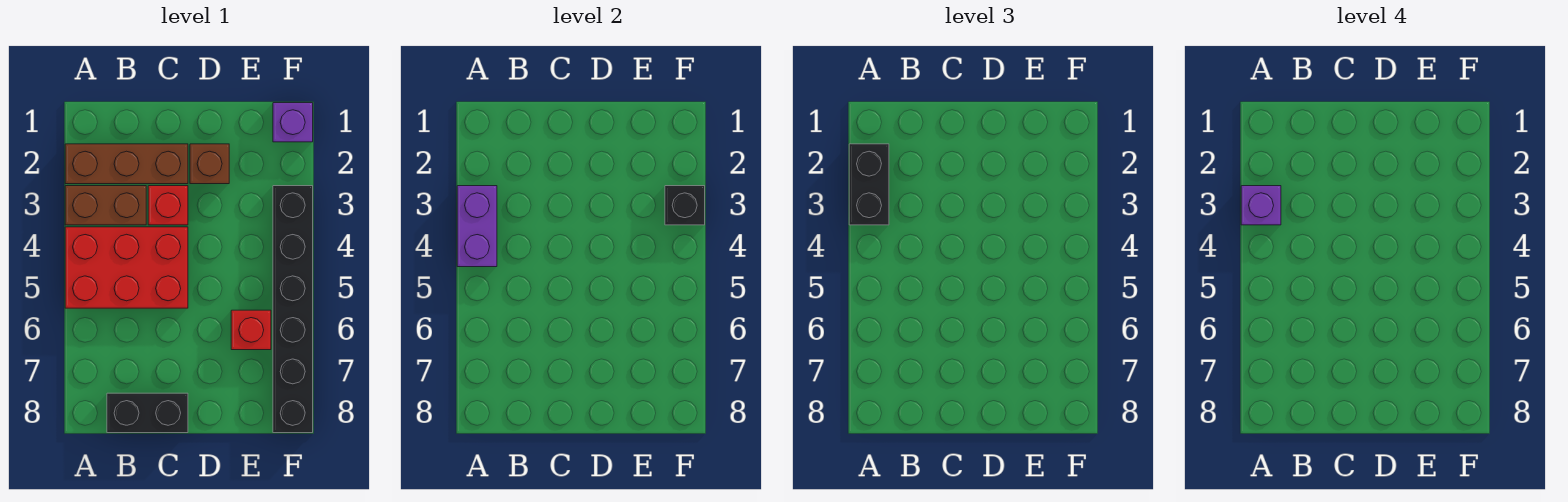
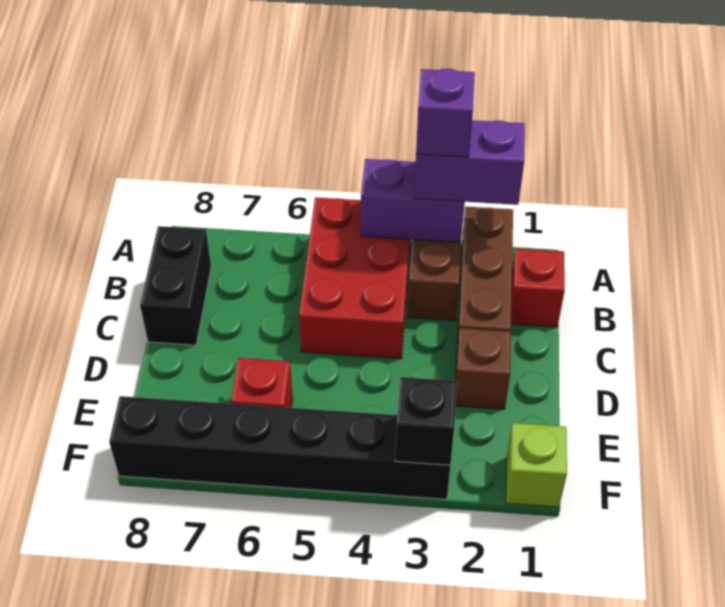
black brick A2:A3 level 3 -> purple brick A2:A3 level 3
red brick C3 level 1 -> red brick B1 level 1
purple brick F1 level 1 -> lime brick F1 level 1

